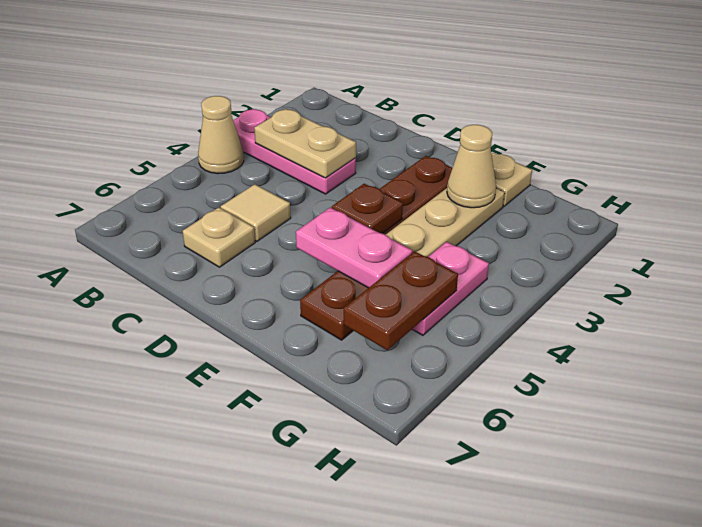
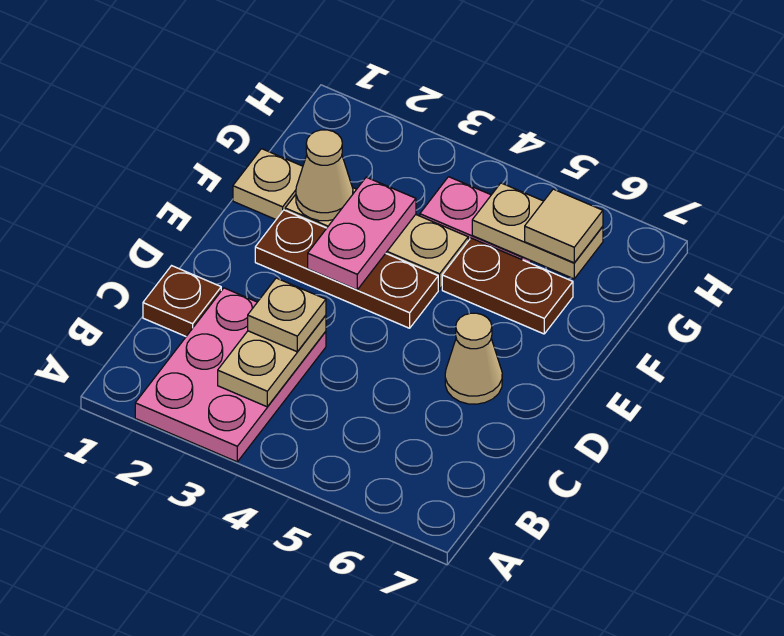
pink plate A3:C3 level 1 -> pink plate A2:C3 level 1
tan cone A4 level 1 -> tan cone D6 level 1
tan tile C5 level 1 -> tan tile G6 level 3
tan plate C6 level 1 -> tan plate C3 level 3
brown plate E4 level 2 -> brown plate C1 level 1
pink plate E5:F5 level 2 -> pink plate E3:F3 level 2
brown plate G5:G6 level 2 -> tan plate G5:G6 level 2

